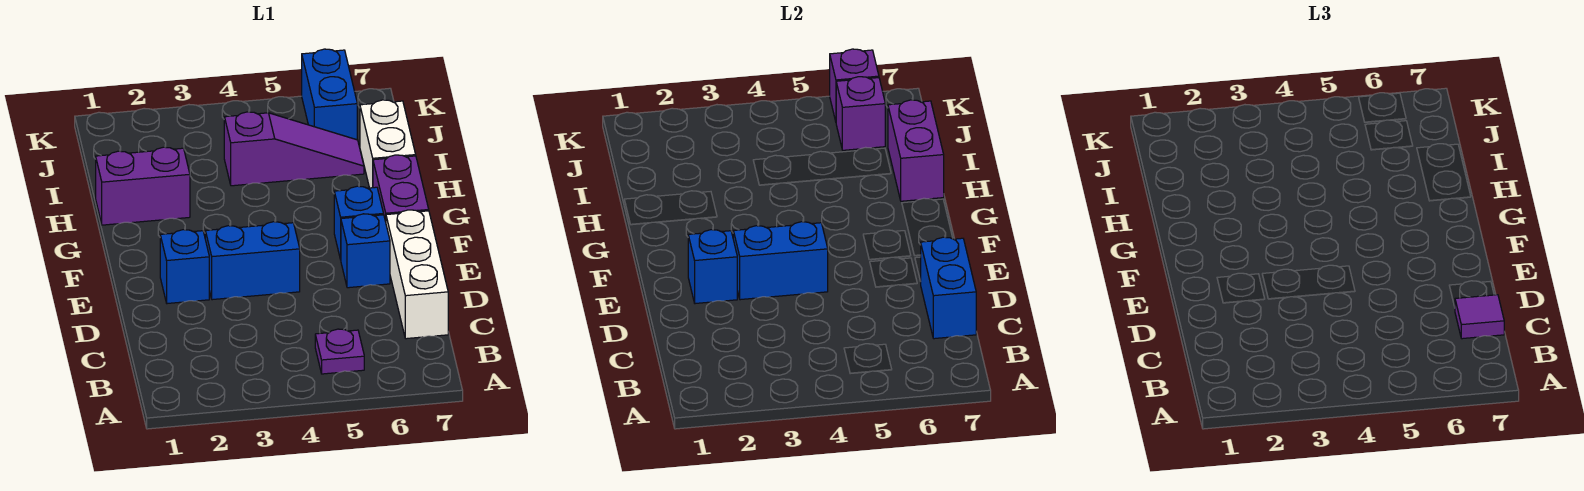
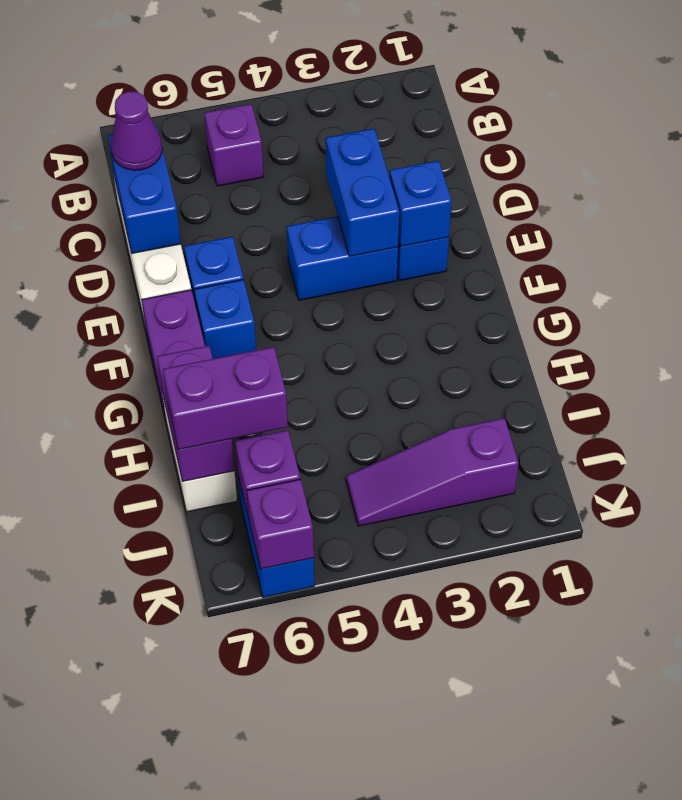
purple plate B5 level 1 -> purple brick B5 level 1
purple tile C7 level 3 -> purple cone C7 level 3
blue brick E3:E4 level 2 -> blue brick D3:E3 level 2
purple brick H1:H2 level 1 -> purple brick I6:I7 level 3
purple slope I4:I6 level 1 top 4 -> purple slope J2:J4 level 1 top 2

